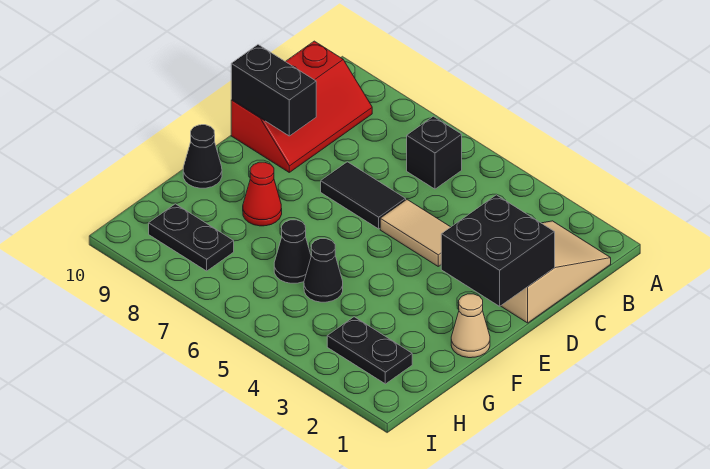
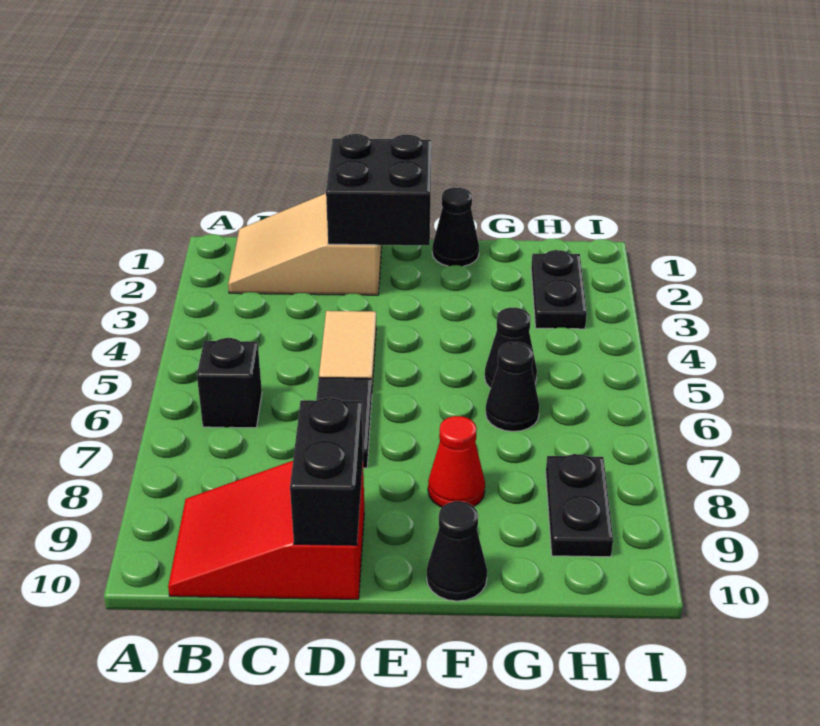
red slope B9:D10 level 1 top 10 -> red slope B9:D10 level 1 top D
tan cone F1 level 1 -> black cone F1 level 1

